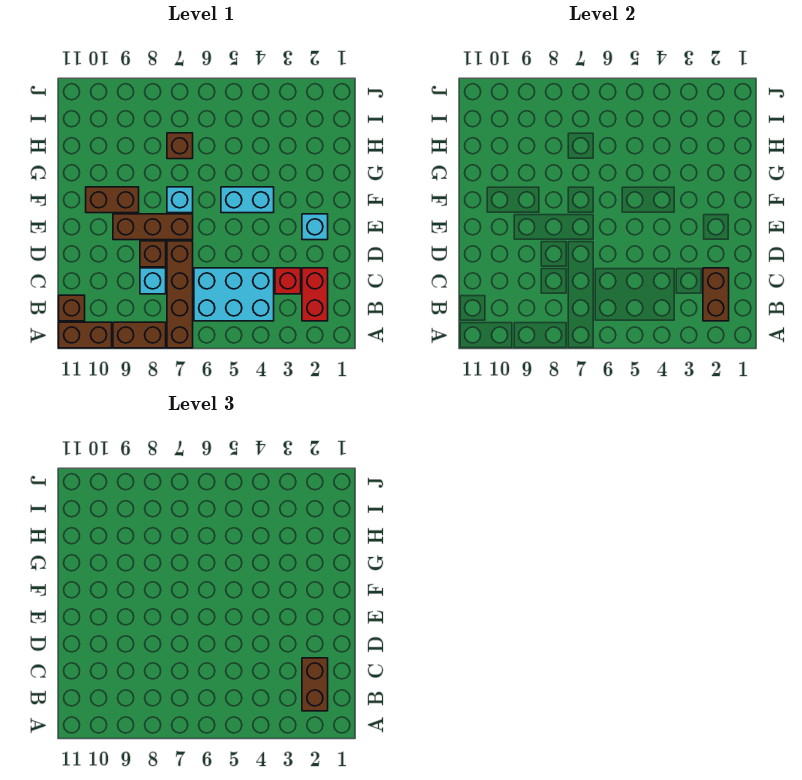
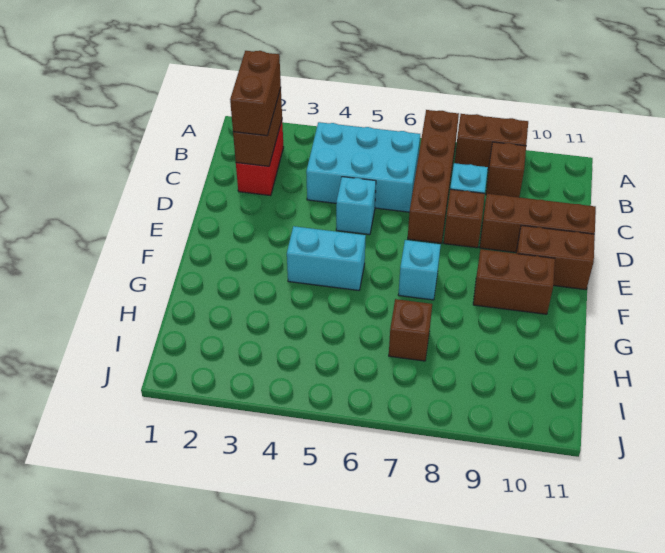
brown brick A10:A11 level 1 -> brown brick E10:E11 level 1
brown brick B11 level 1 -> brown brick B9 level 1
red brick C3 level 1 -> none
cyan brick E2 level 1 -> cyan brick D5 level 1
brown brick E7:E9 level 1 -> brown brick D9:D11 level 1

